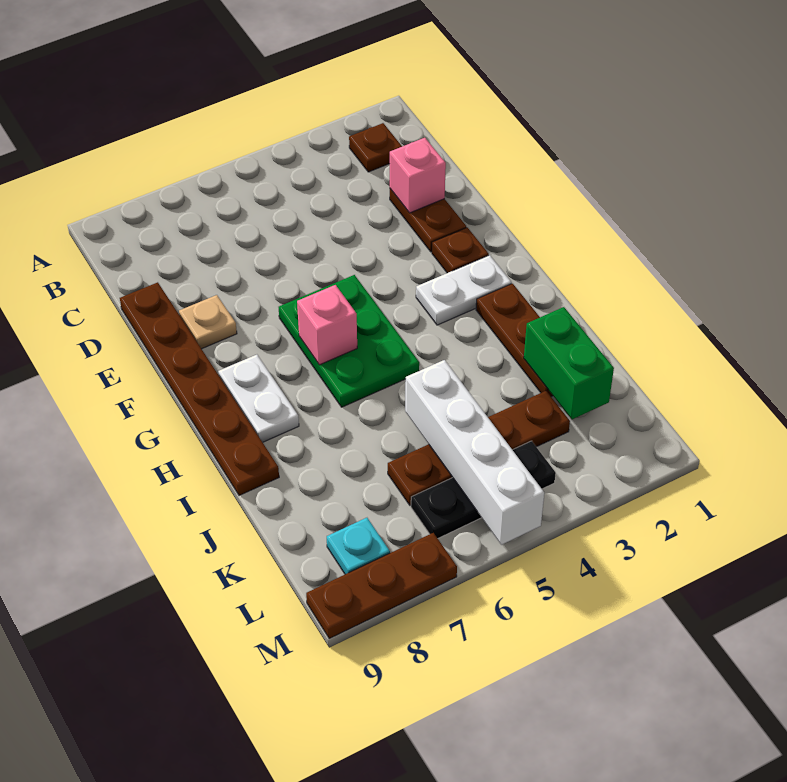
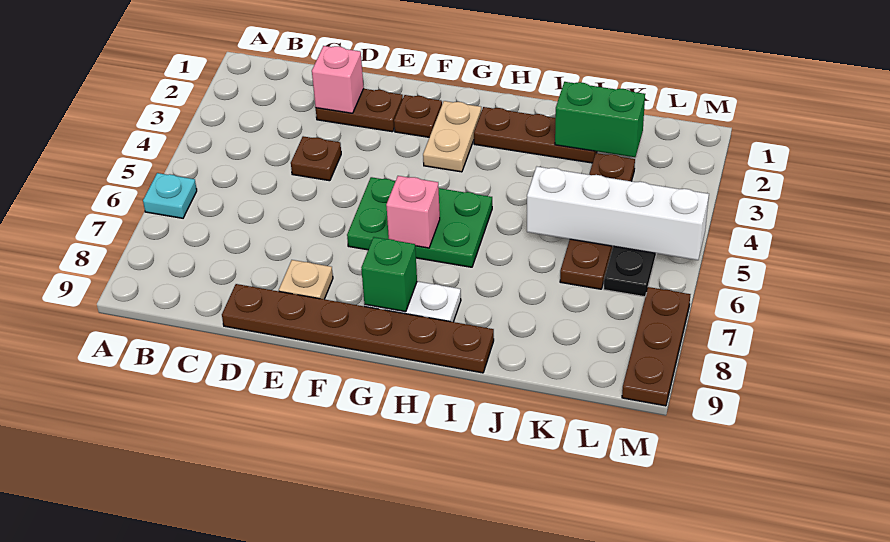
brown plate B2 level 1 -> brown plate D4 level 1
white plate G2:G3 level 1 -> tan plate G2:G3 level 1
none -> green brick G8 level 2
cyan plate L8 level 1 -> cyan plate A6 level 1

